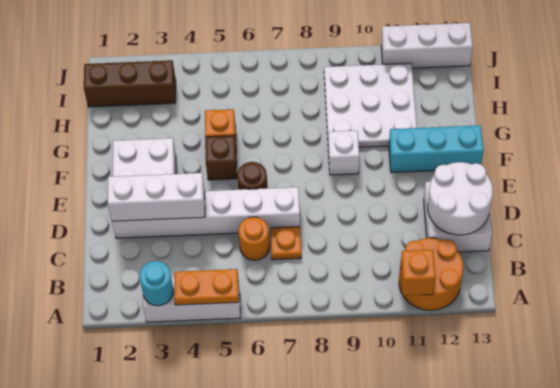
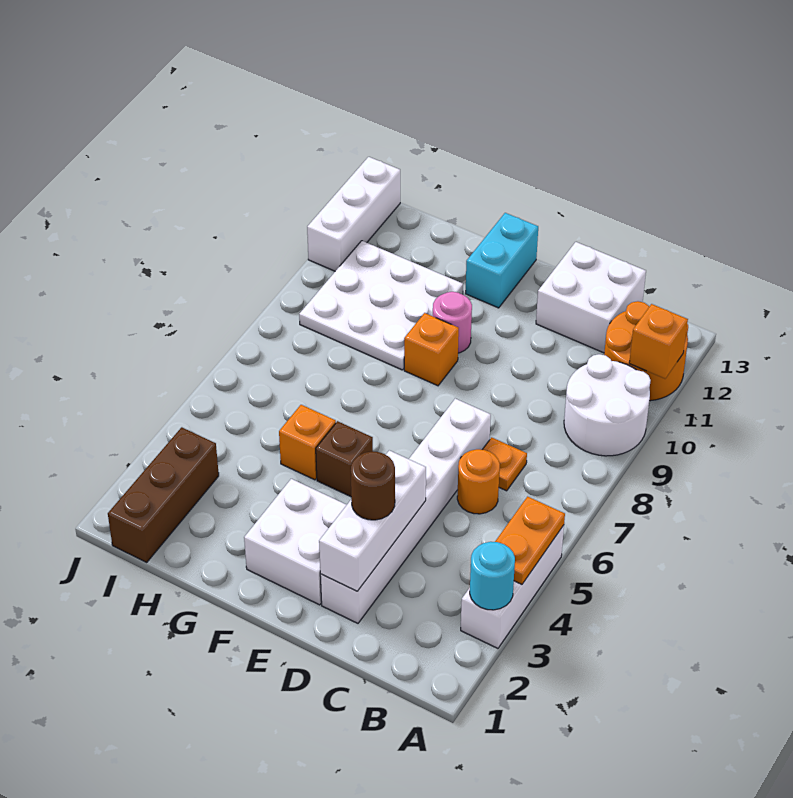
white round brick C12:D13 level 2 -> white round brick A9:B10 level 1
brown round brick E6 level 1 -> brown round brick D3 level 3
white brick F9 level 1 -> orange brick F9 level 1
none -> pink round brick F10 level 1
cyan brick F11:F13 level 1 -> cyan brick F12:F13 level 1

